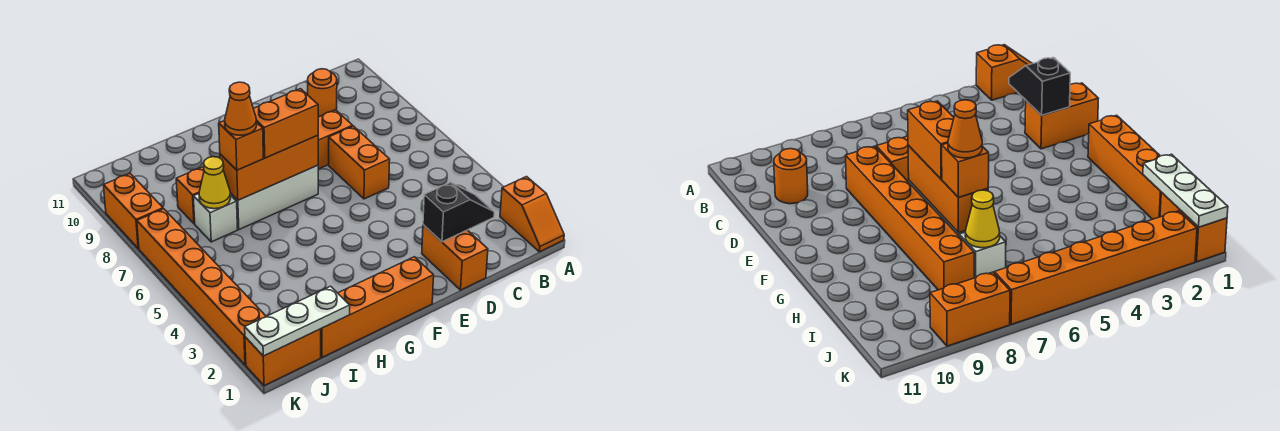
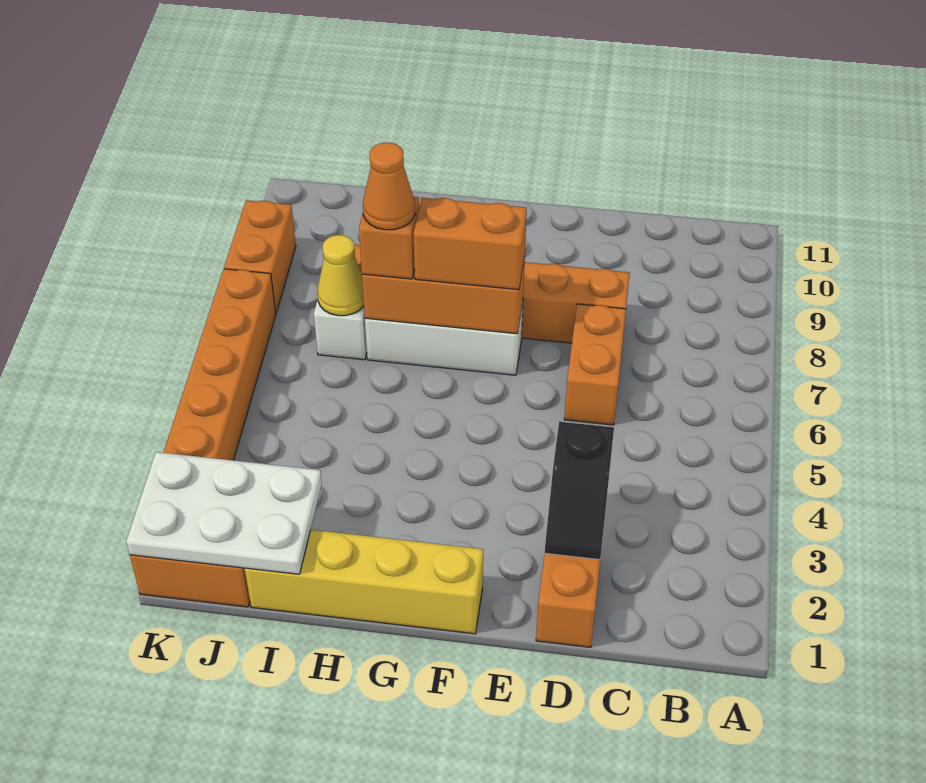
orange slope A1:A2 level 1 top 2 -> none
black slope C2:D2 level 2 top D -> black slope D2:D3 level 2 top 3
orange round brick C10 level 1 -> none
orange brick F1:I1 level 1 -> yellow brick F1:I1 level 1
white plate I1:K1 level 2 -> white plate I1:K2 level 2

